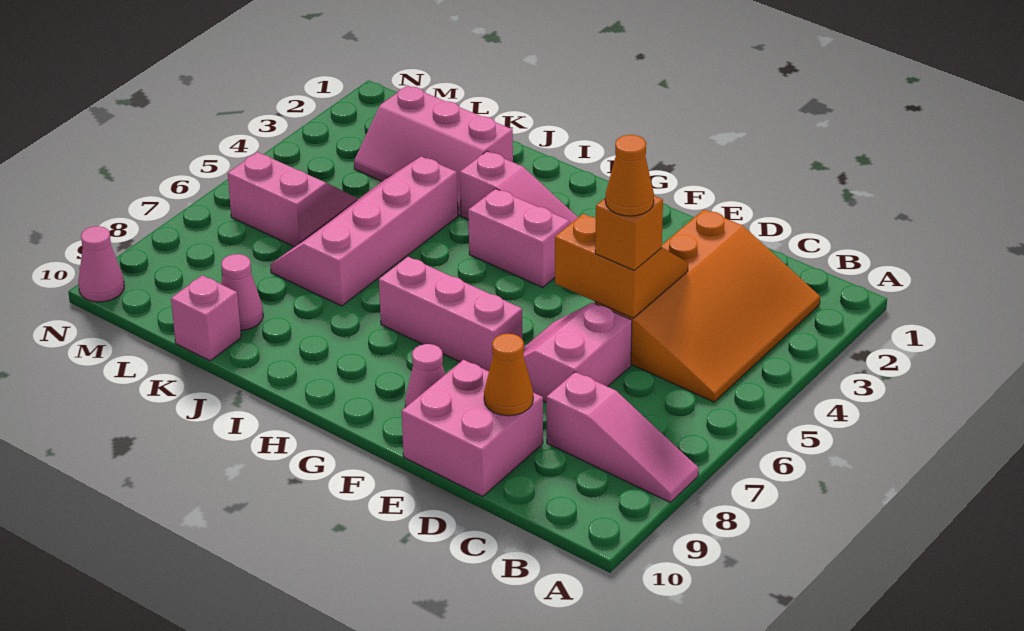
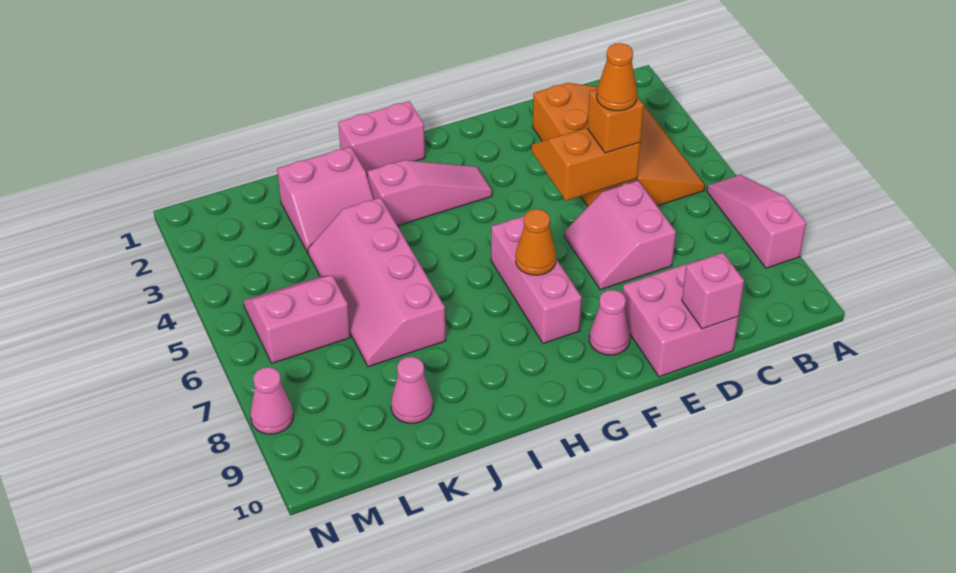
pink slope A8:C8 level 1 top C -> pink slope A6:A8 level 1 top 8
orange cone D9 level 2 -> orange cone G7 level 2
pink brick F7:H7 level 1 -> pink brick G6:G8 level 1
pink brick G4:H4 level 1 -> pink brick H1:I1 level 1
pink slope J2:L3 level 1 top 2 -> pink slope J2:K3 level 1 top 2
pink brick K10 level 1 -> pink brick D10 level 2
pink cone N10 level 1 -> pink cone N8 level 1

